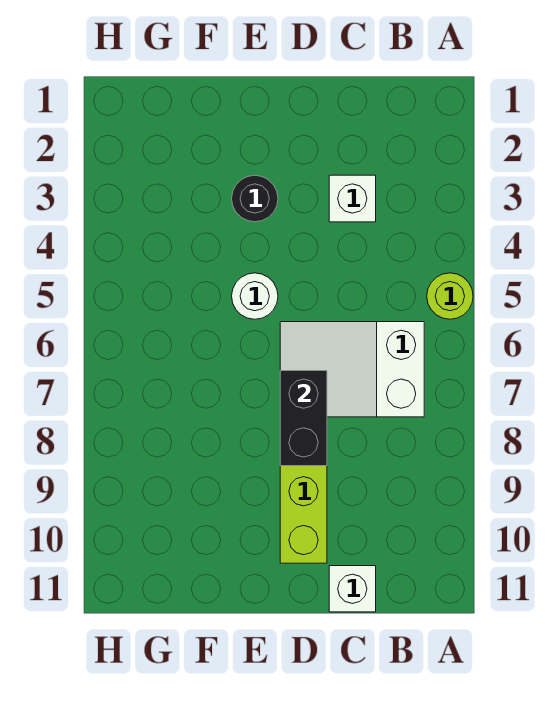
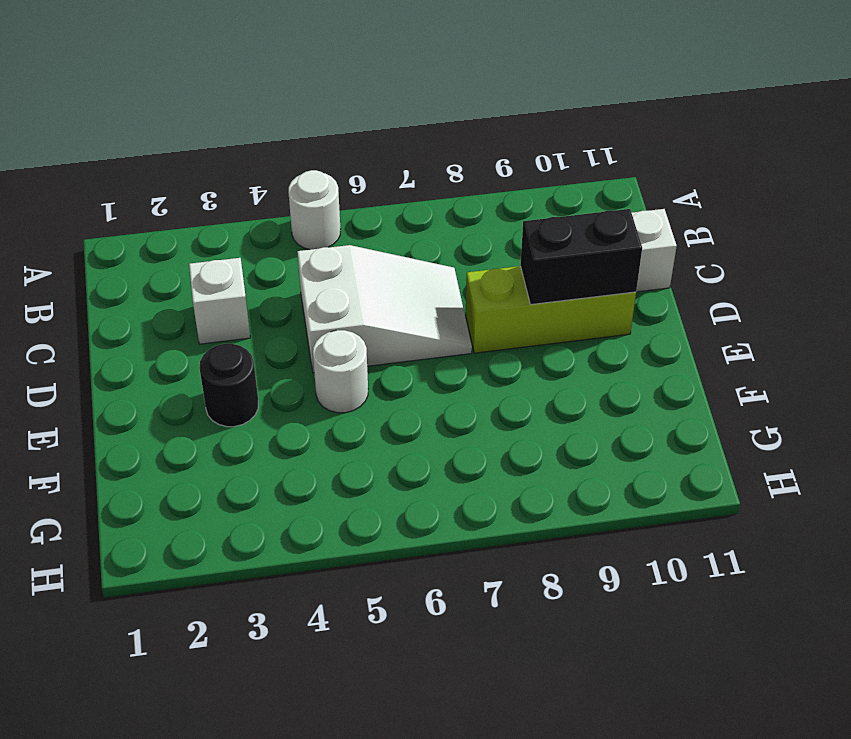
lime round brick A5 level 1 -> white round brick A5 level 1
white slope B6:D7 level 1 top B -> white slope C5:D7 level 1 top 5
black brick D7:D8 level 2 -> black brick D9:D10 level 2

